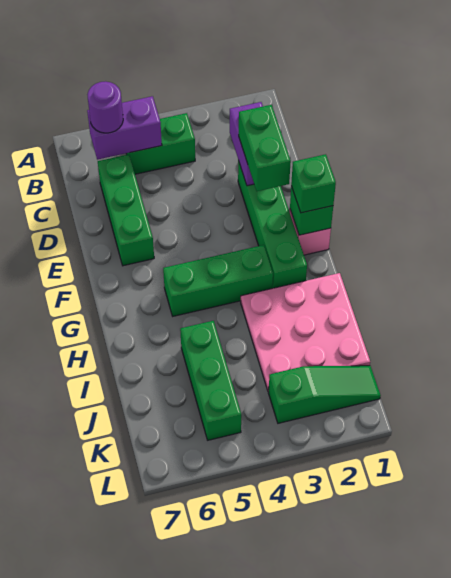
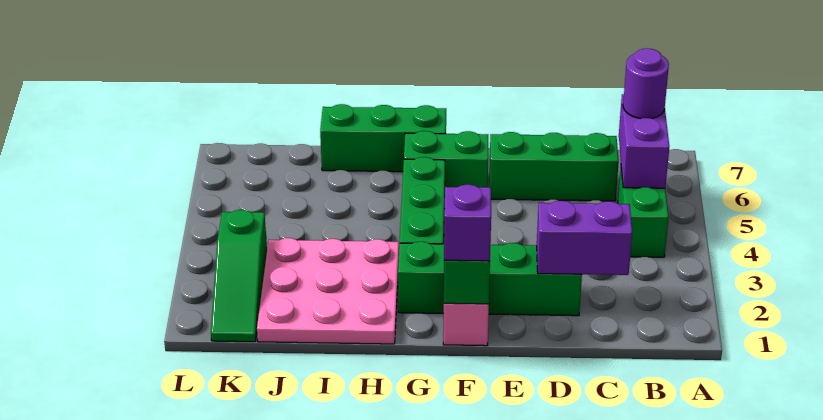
green brick D2:E2 level 3 -> green brick F6:G6 level 1
green brick F1 level 3 -> purple brick F1 level 3
green brick I5:K5 level 1 -> green brick G7:I7 level 1

